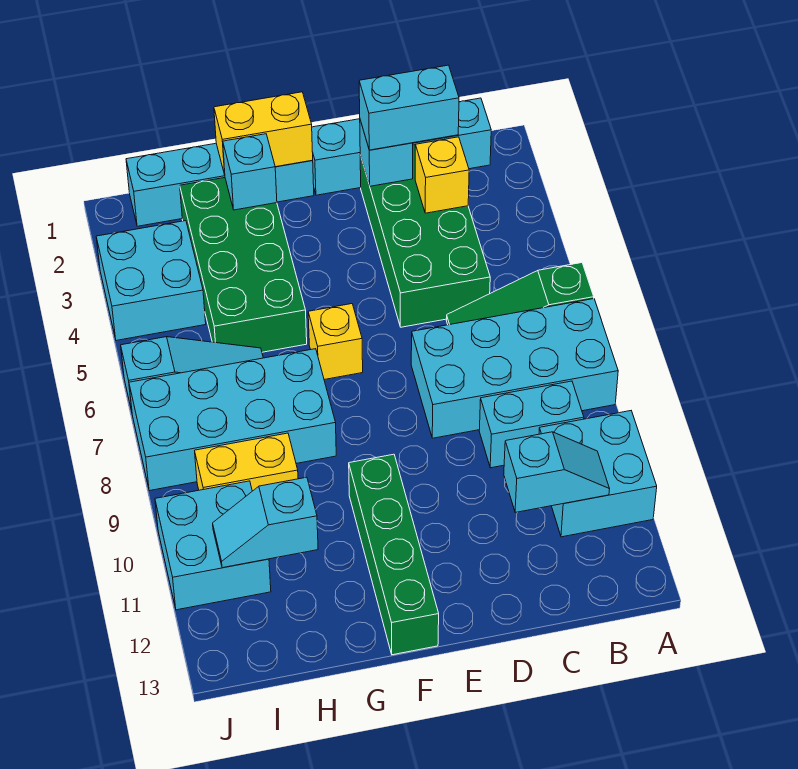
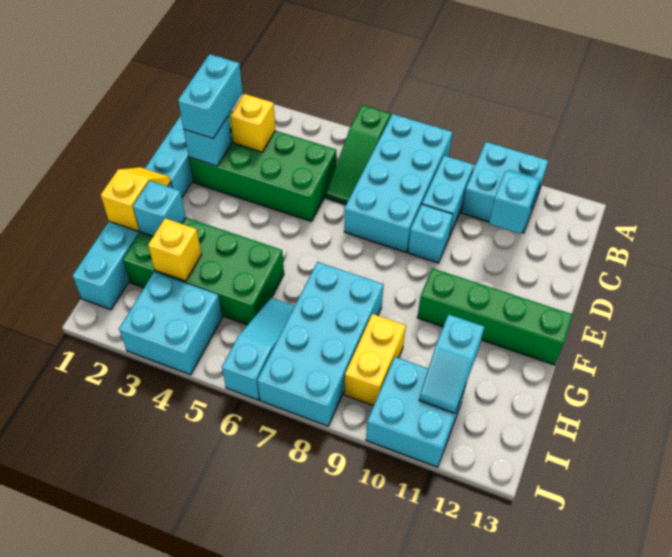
none -> cyan brick D9 level 1
yellow brick F1:G1 level 2 -> yellow slope F1:G1 level 2 top G
yellow brick F6 level 1 -> yellow brick H3 level 2

